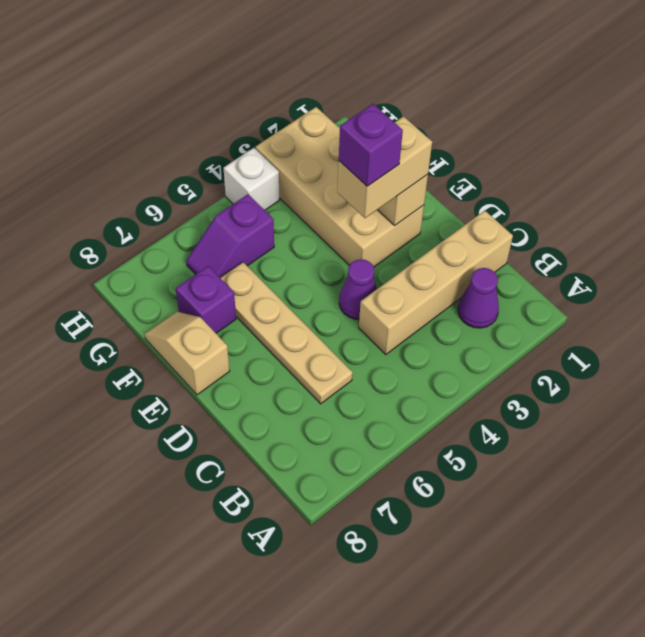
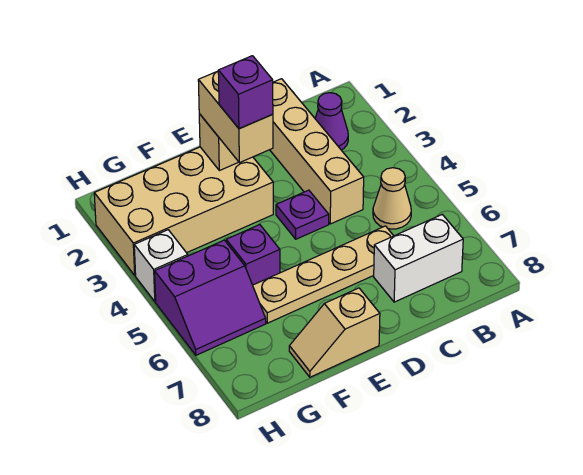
none -> tan cone B5 level 1
none -> white brick B7:C7 level 1
purple cone D4 level 1 -> purple plate D4 level 1
purple brick F7 level 1 -> purple brick F5 level 1
purple slope G5:G6 level 1 top 5 -> purple slope G5:H6 level 1 top 5

